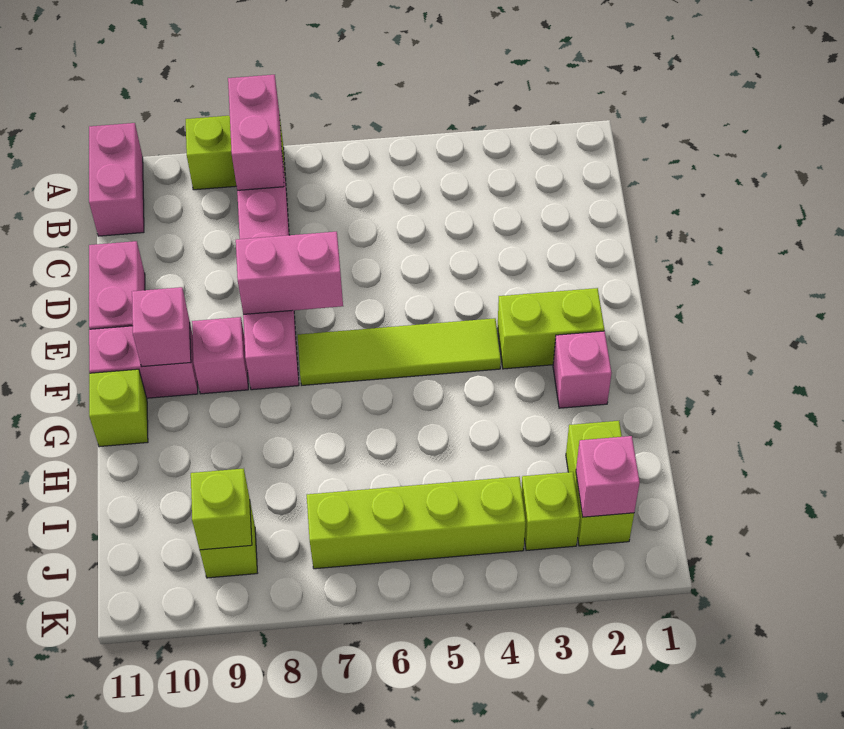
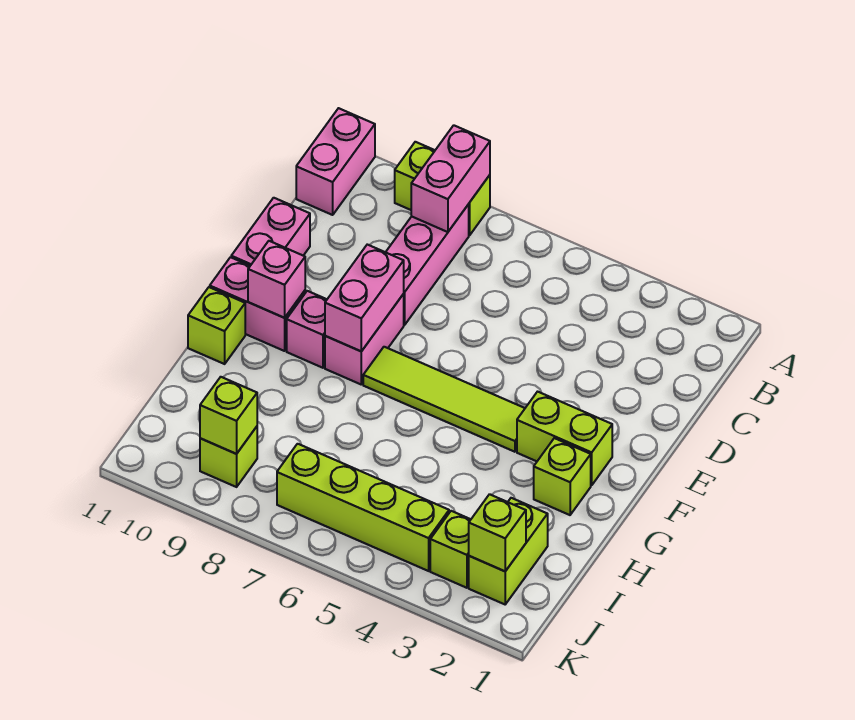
pink brick E7:E8 level 2 -> pink brick E8:F8 level 2
pink brick G2 level 1 -> lime brick G2 level 1
pink brick J2 level 2 -> lime brick J2 level 2

